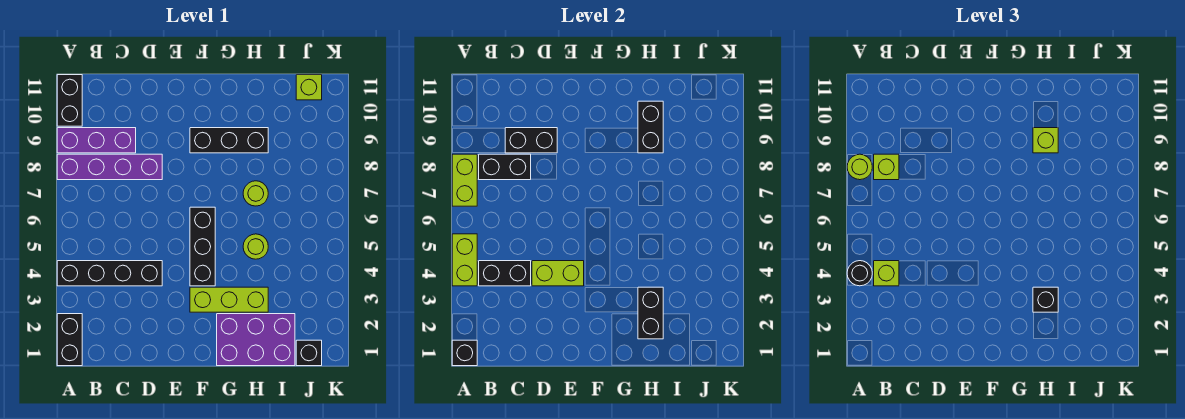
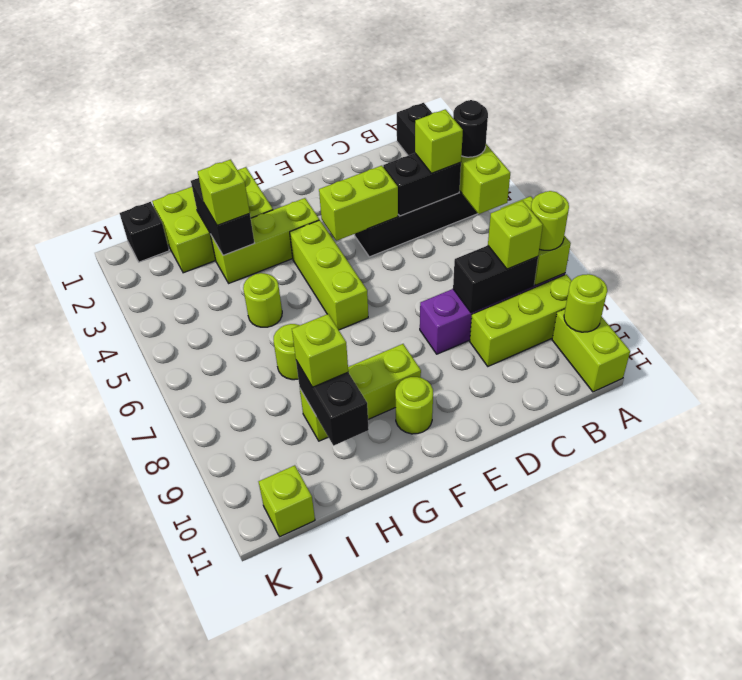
black brick A1 level 2 -> none
purple brick A9:C9 level 1 -> lime brick A9:C9 level 1
black brick A10:A11 level 1 -> lime brick A10:A11 level 1
none -> lime round brick A10 level 2
black brick C9:D9 level 2 -> none
black brick F4:F6 level 1 -> lime brick F4:F6 level 1
black brick F9:H9 level 1 -> lime brick F9:H9 level 1
none -> lime round brick F10 level 1
purple brick G1:I2 level 1 -> lime brick G1:I2 level 1
black brick H3 level 3 -> lime brick H3 level 3

